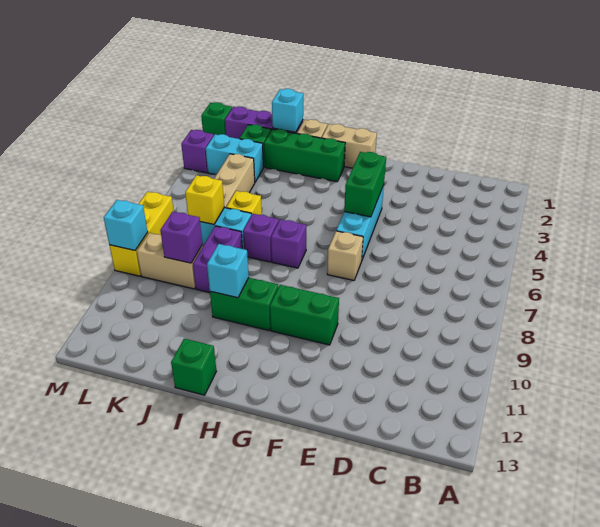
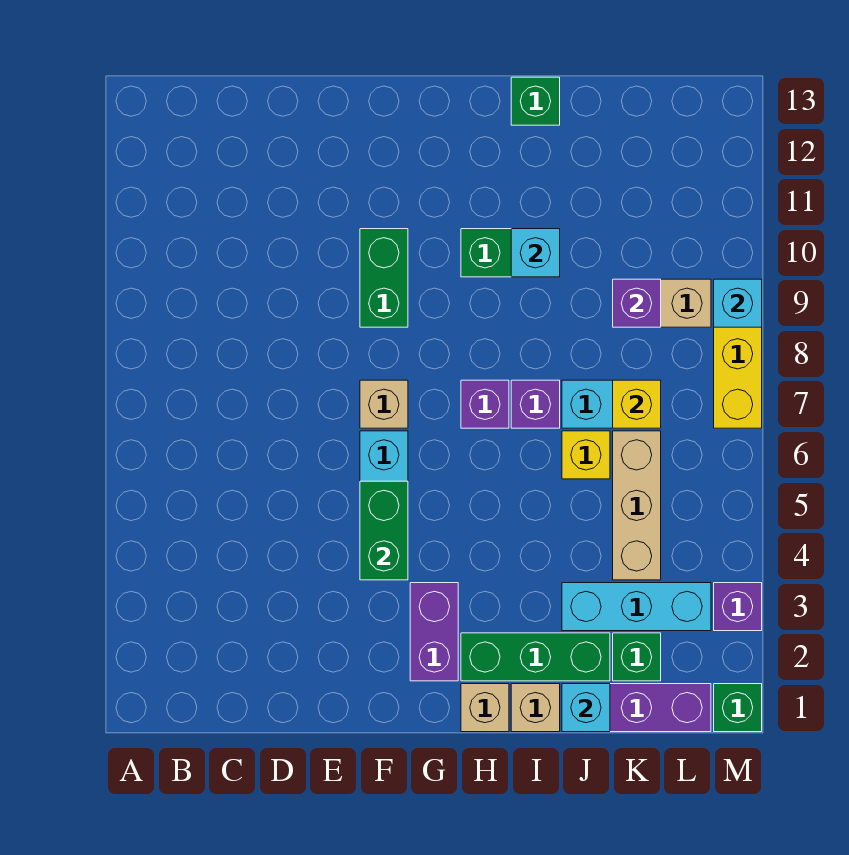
green brick F10:G10 level 1 -> green brick F9:F10 level 1
tan brick G1:H1 level 1 -> tan brick H1 level 1
purple brick J8:J9 level 1 -> purple brick G2:G3 level 1
cyan brick K3:L3 level 1 -> cyan brick J3:L3 level 1

